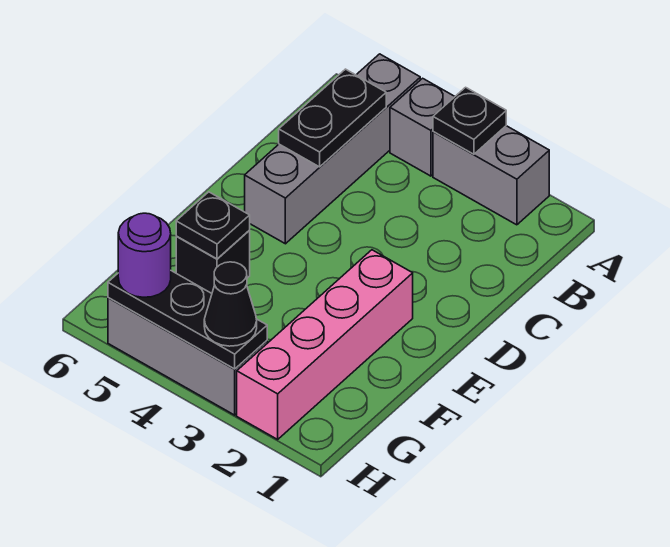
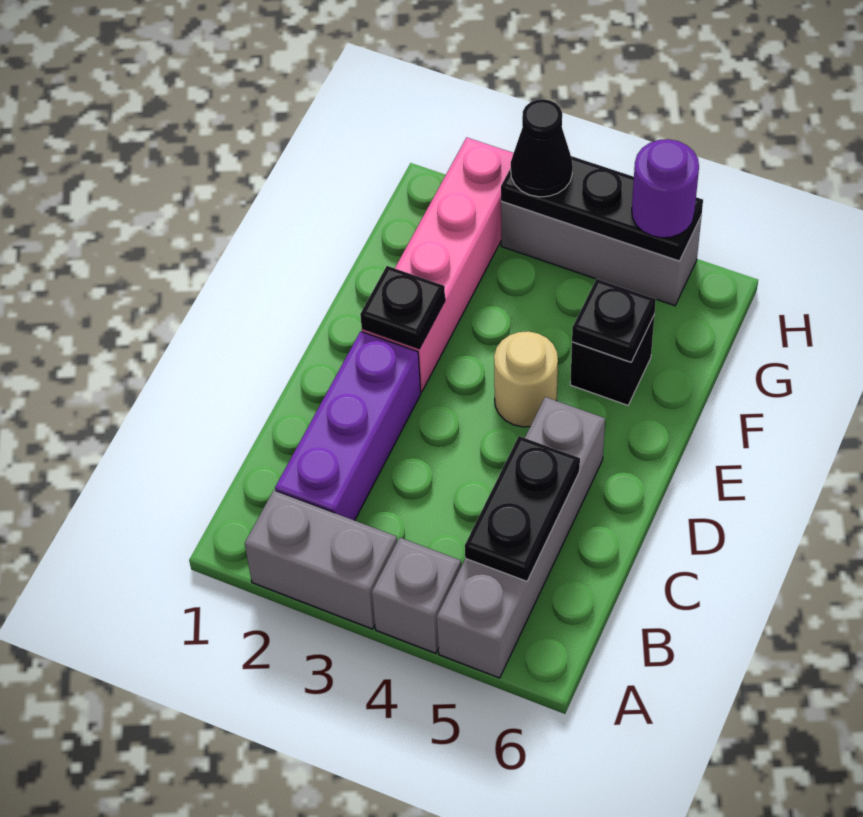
black plate A3 level 2 -> black plate E2 level 2
none -> purple brick B2:D2 level 1
none -> tan round brick E4 level 1

